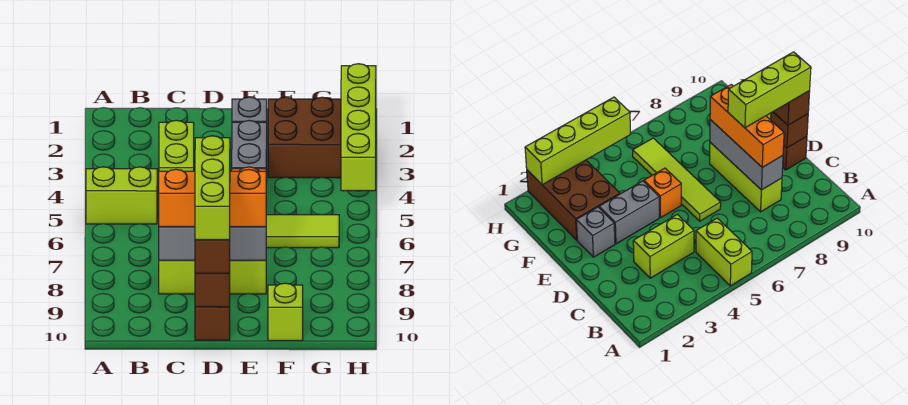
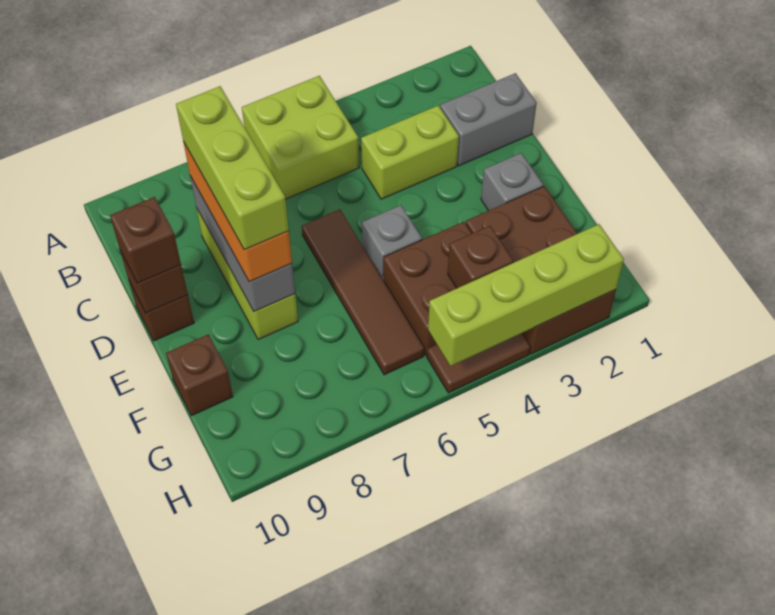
lime brick A5:B5 level 1 -> lime brick A5:B6 level 1
lime tile D6:G6 level 1 -> brown tile D6:G6 level 1
lime brick D8:D10 level 4 -> lime brick C8:E8 level 4
grey brick E3:E4 level 1 -> grey brick C1:C2 level 1
orange brick E5 level 1 -> grey brick E5 level 1
none -> brown brick F4:G5 level 1
lime brick F10 level 1 -> brown brick F10 level 1
none -> brown brick G4 level 2
none -> brown tile H4:H5 level 1

